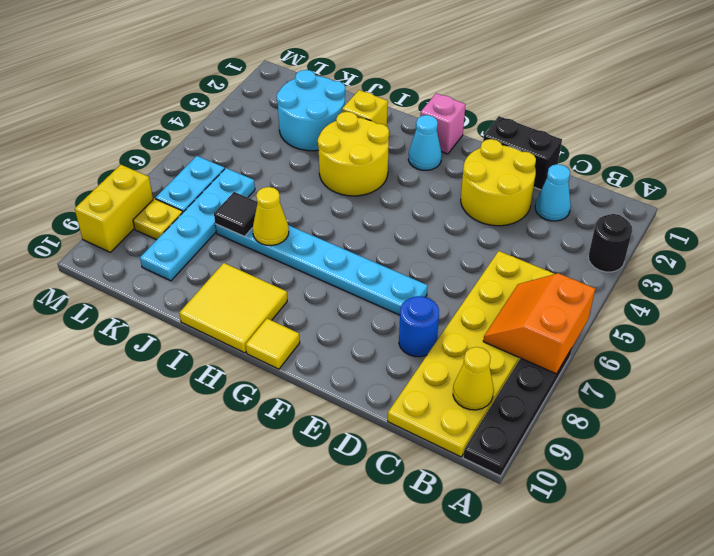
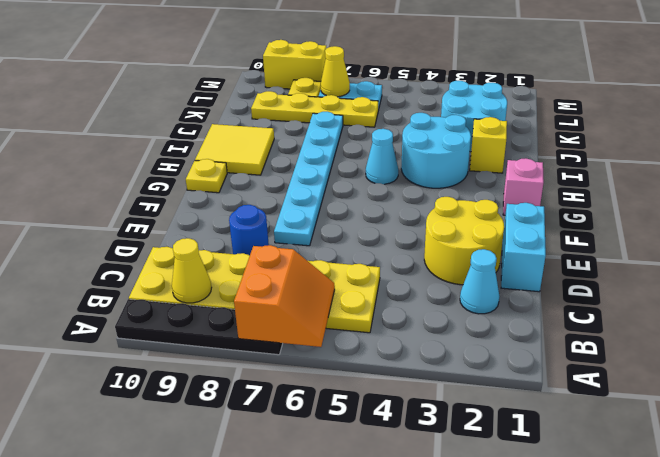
black round brick A3 level 1 -> none
orange slope A6:B7 level 2 top A -> orange slope A6:B7 level 2 top 7
black brick D1:E1 level 1 -> cyan brick D1:E1 level 1
cyan cone G2 level 1 -> cyan cone H5 level 1
yellow tile G10 level 1 -> yellow plate G10 level 1
yellow round brick H3:I4 level 1 -> cyan round brick H3:I4 level 1
yellow cone I7 level 2 -> yellow cone L7 level 2
black tile J7 level 2 -> none
cyan plate K6:K9 level 1 -> yellow plate K6:K9 level 1

